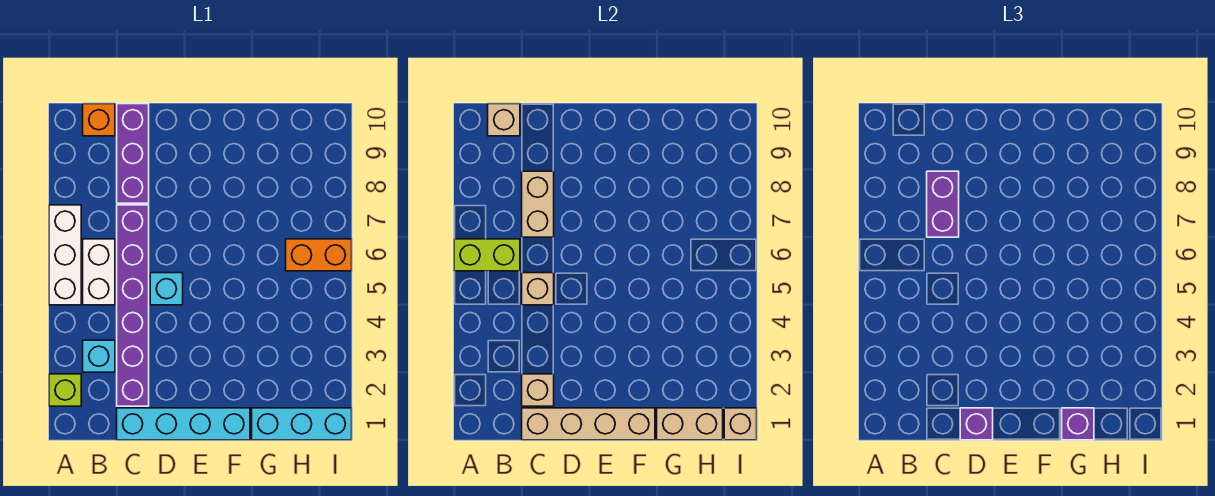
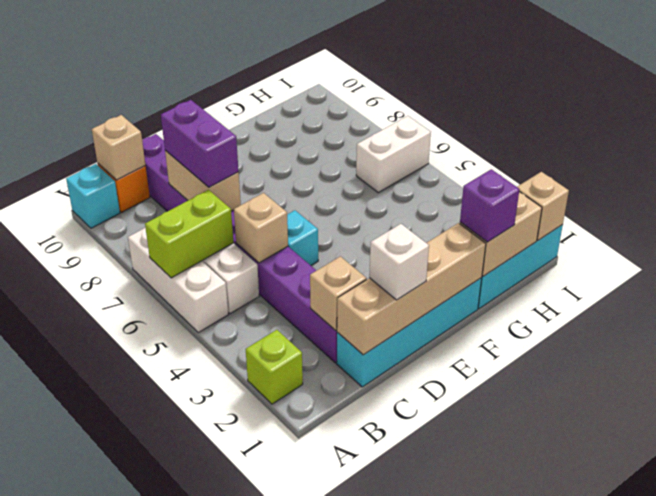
cyan brick B3 level 1 -> cyan brick A10 level 1
purple brick D1 level 3 -> white brick D1 level 3
orange brick H6:I6 level 1 -> white brick H6:I6 level 1

